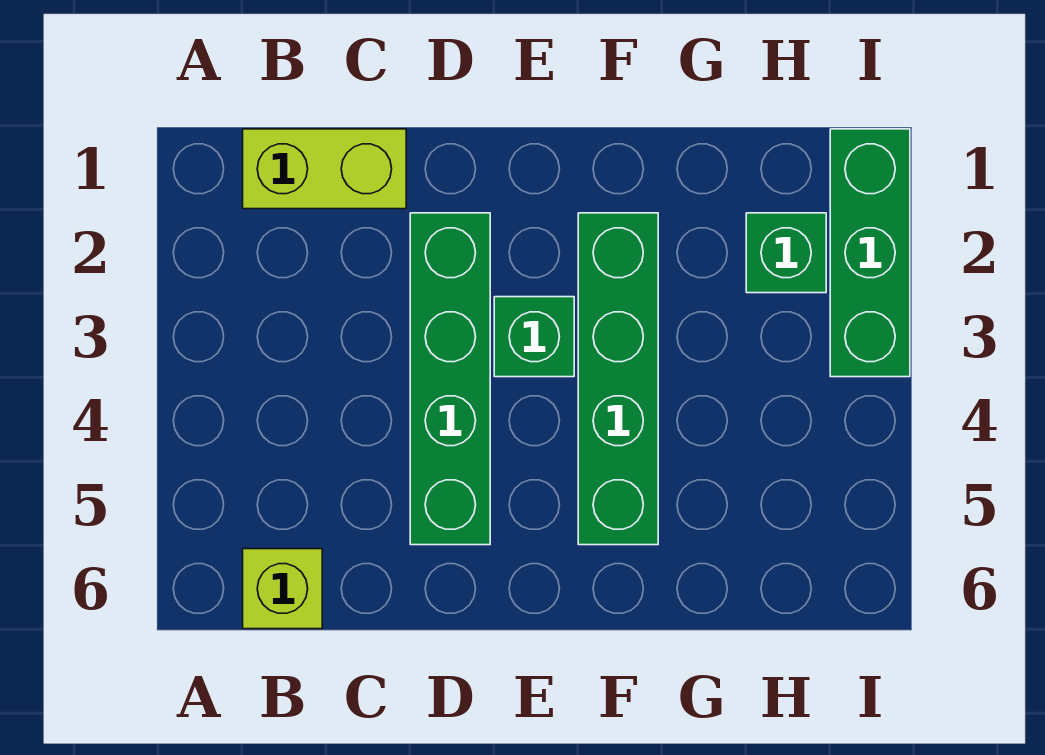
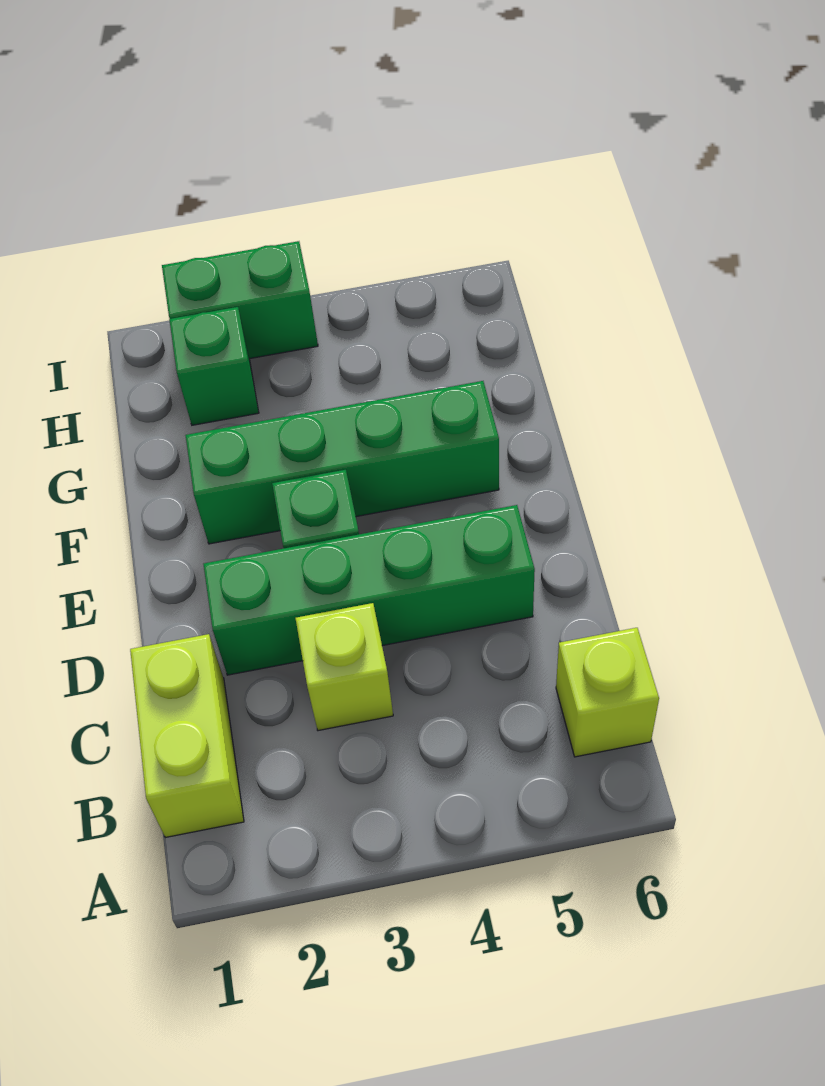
none -> lime brick C3 level 1
green brick I1:I3 level 1 -> green brick I2:I3 level 1

